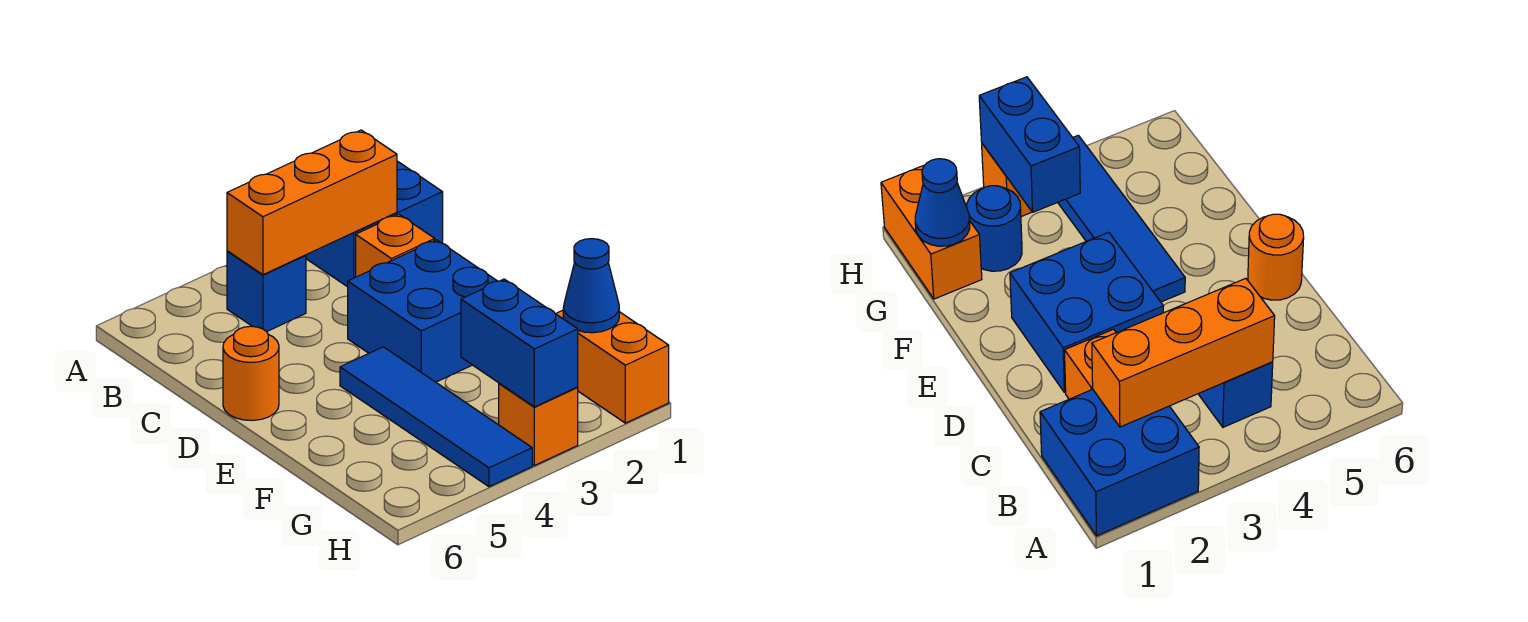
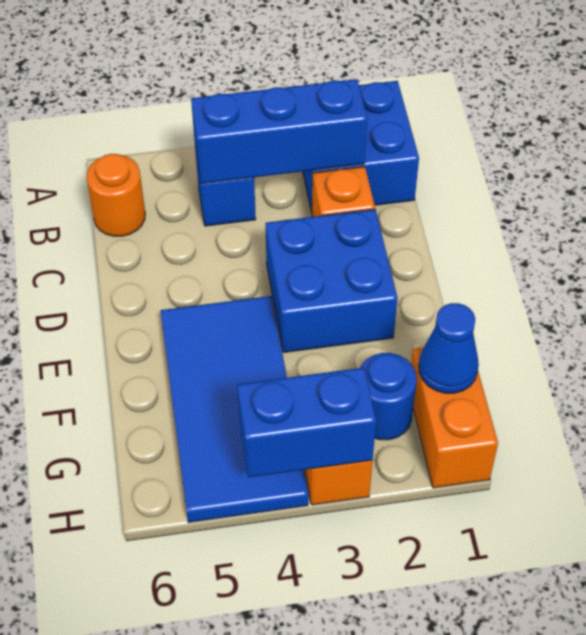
orange brick B2:B4 level 2 -> blue brick B2:B4 level 2
orange round brick D6 level 1 -> orange round brick B6 level 1
blue tile E4:H4 level 1 -> blue tile E4:H5 level 1
blue brick G3:H3 level 2 -> blue brick H3:H4 level 2

